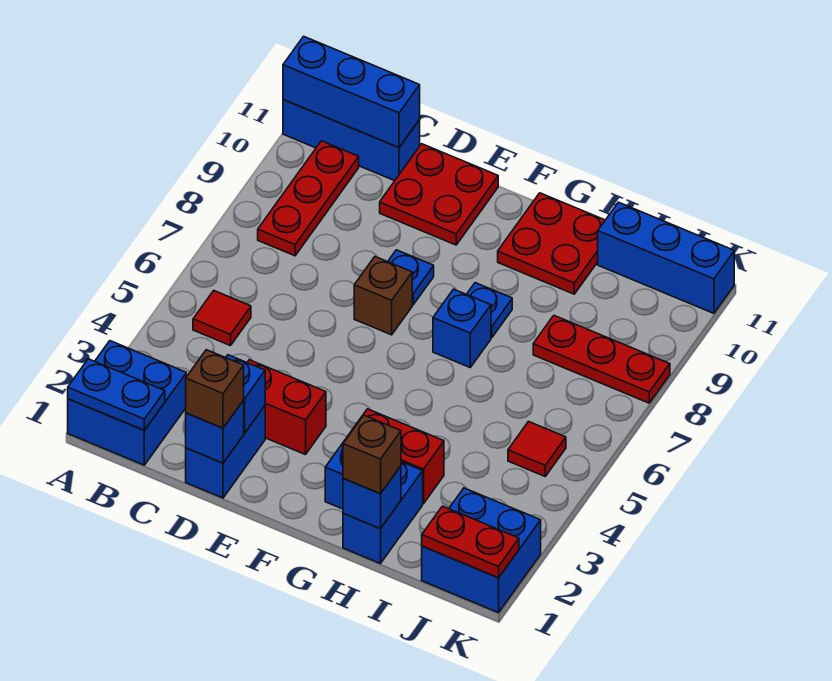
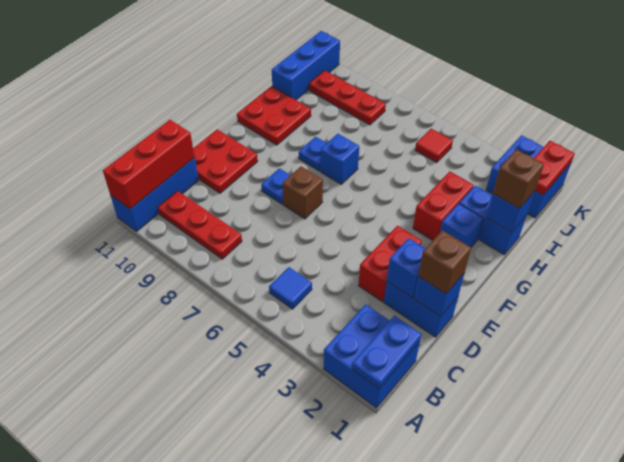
blue brick A11:C11 level 2 -> red brick A11:C11 level 2
red tile B5 level 1 -> blue tile B5 level 1
red plate I8:K8 level 1 -> red plate J8:J10 level 1

